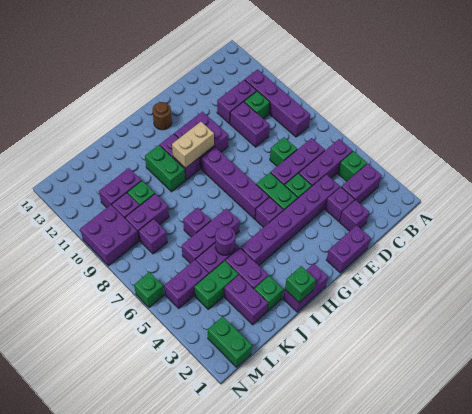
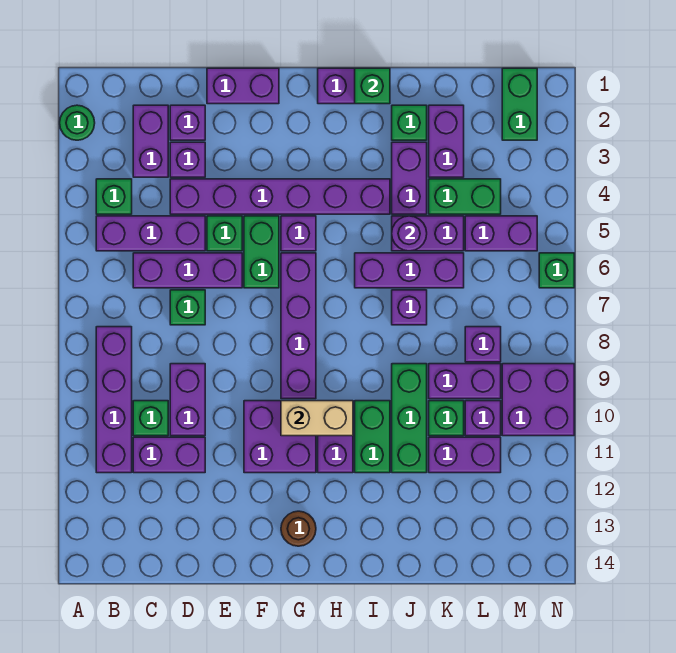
none -> green round brick A2 level 1
purple brick B3:C3 level 1 -> purple brick C2:C3 level 1
none -> green brick J9:J11 level 1

